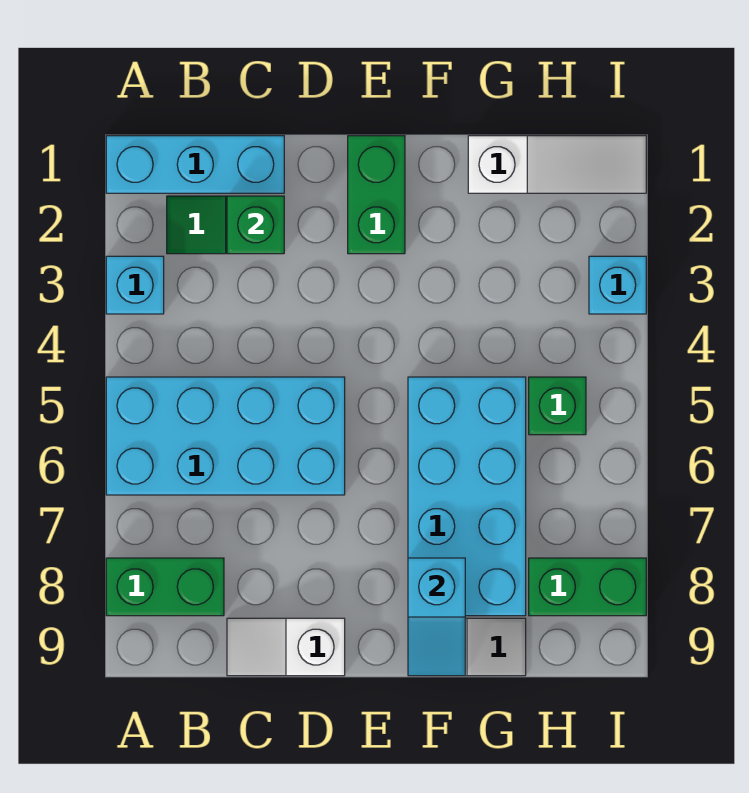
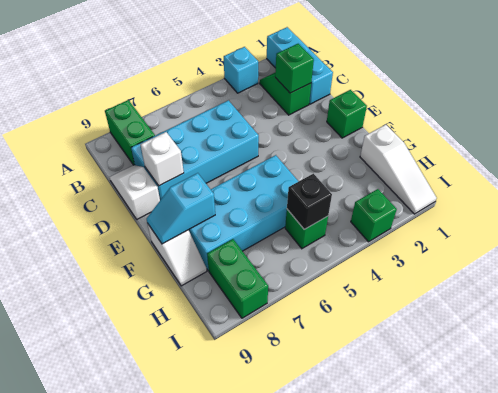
cyan brick A5:D6 level 1 -> cyan brick C5:D8 level 1
none -> white brick D8 level 2
green brick E1:E2 level 1 -> green brick E1 level 1
none -> black brick H5 level 2
cyan brick I3 level 1 -> green brick I3 level 1

